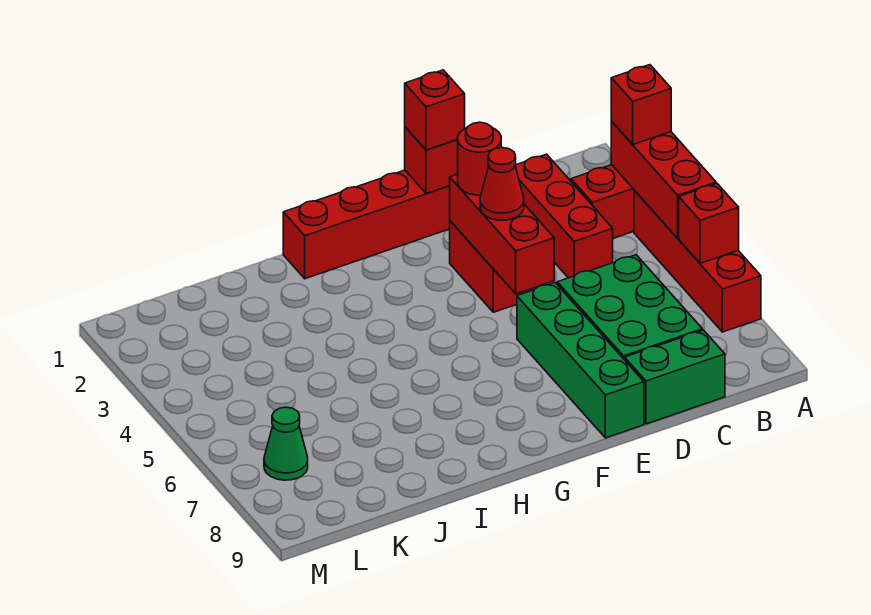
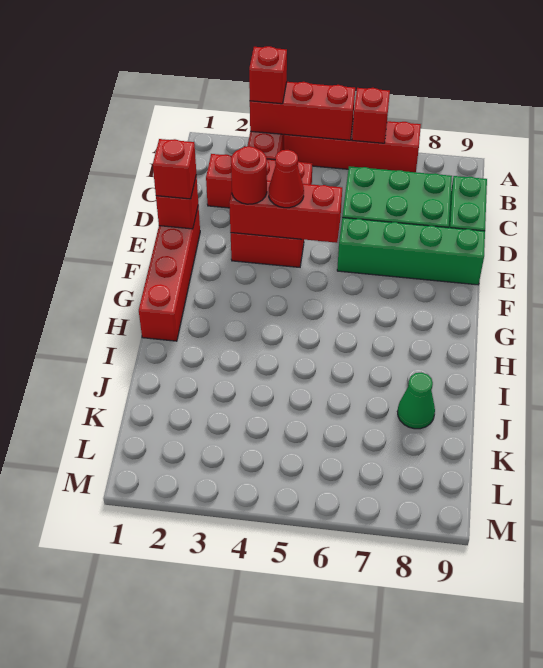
green cone L7 level 1 -> green cone J8 level 1

